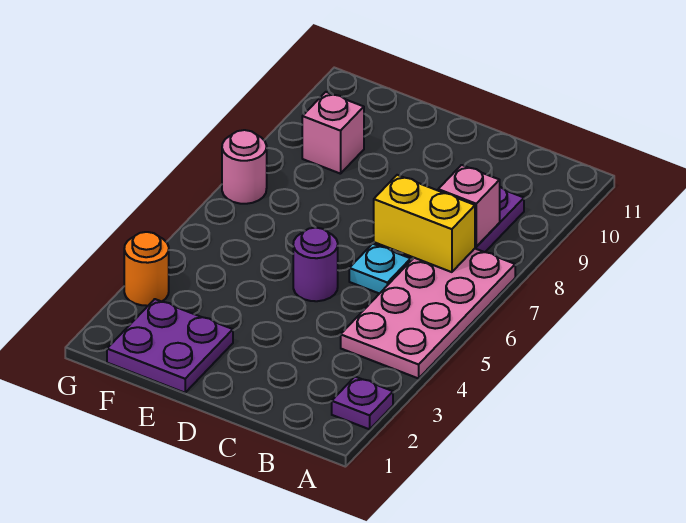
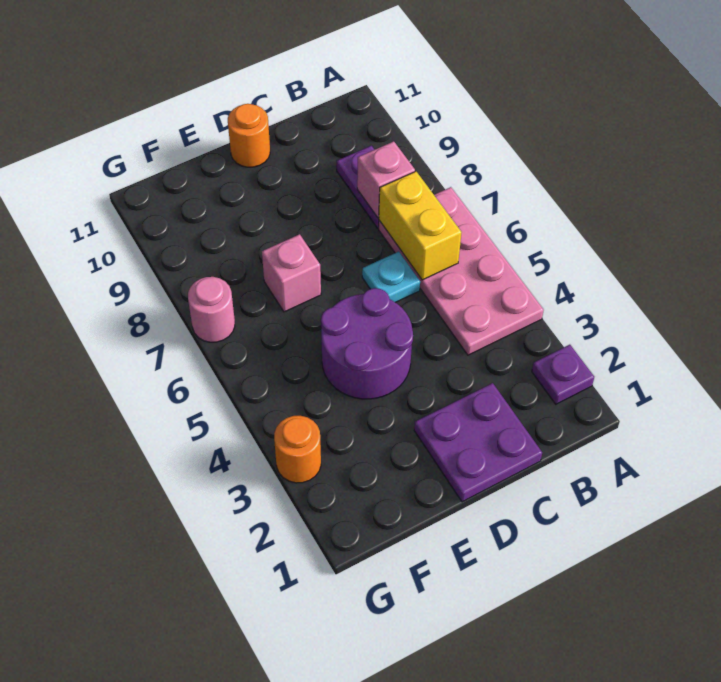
yellow brick B7:C7 level 2 -> yellow brick B6:B7 level 2
purple round brick D5 level 1 -> purple round brick D4:E5 level 1
none -> orange round brick D11 level 1
purple plate E1:F2 level 1 -> purple plate C1:D2 level 1
pink brick F9 level 1 -> pink brick E7 level 1

